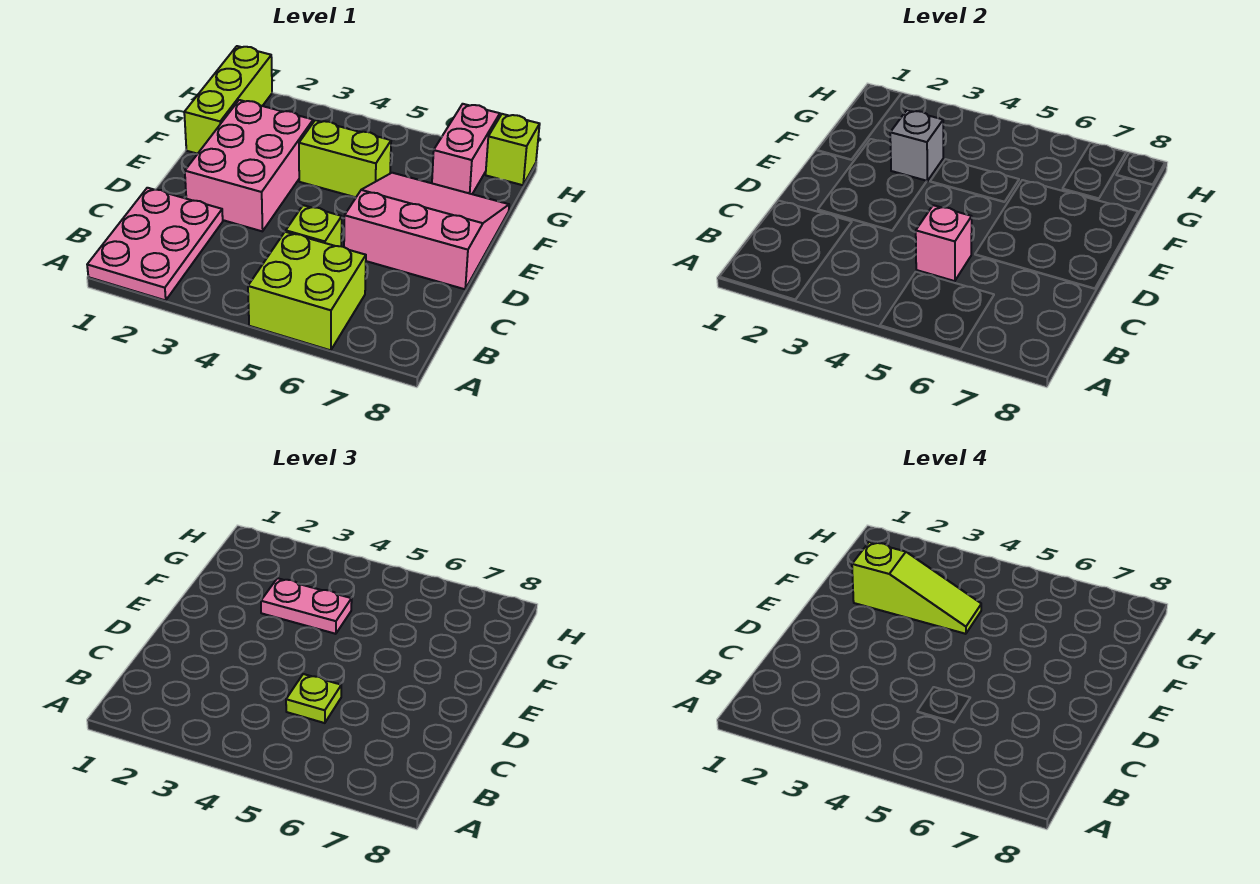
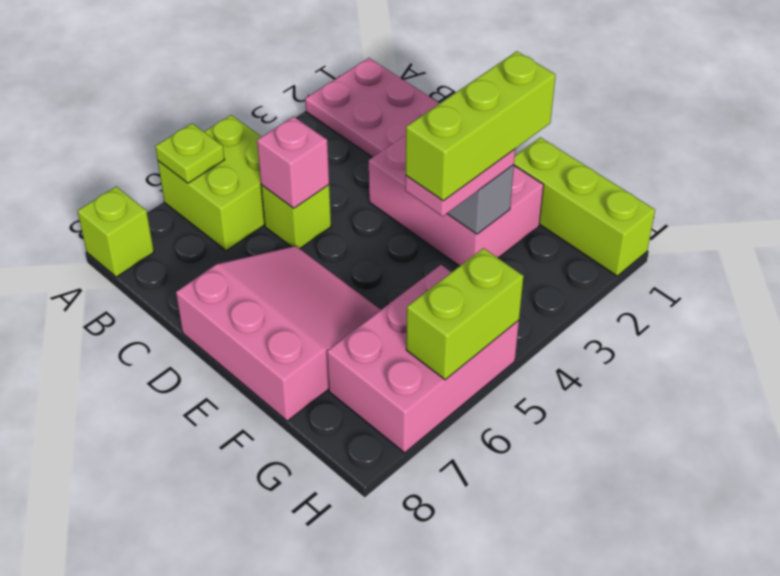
lime plate C5 level 3 -> lime plate A6 level 2
pink slope D6:F8 level 1 top D -> pink slope D6:F8 level 1 top 8
lime slope F2:F4 level 4 top 2 -> lime brick F2:F4 level 4
lime brick F4:F5 level 1 -> lime brick H5:H6 level 2
pink brick G7:H7 level 1 -> pink brick G5:H7 level 1
lime brick H8 level 1 -> lime brick A8 level 1

